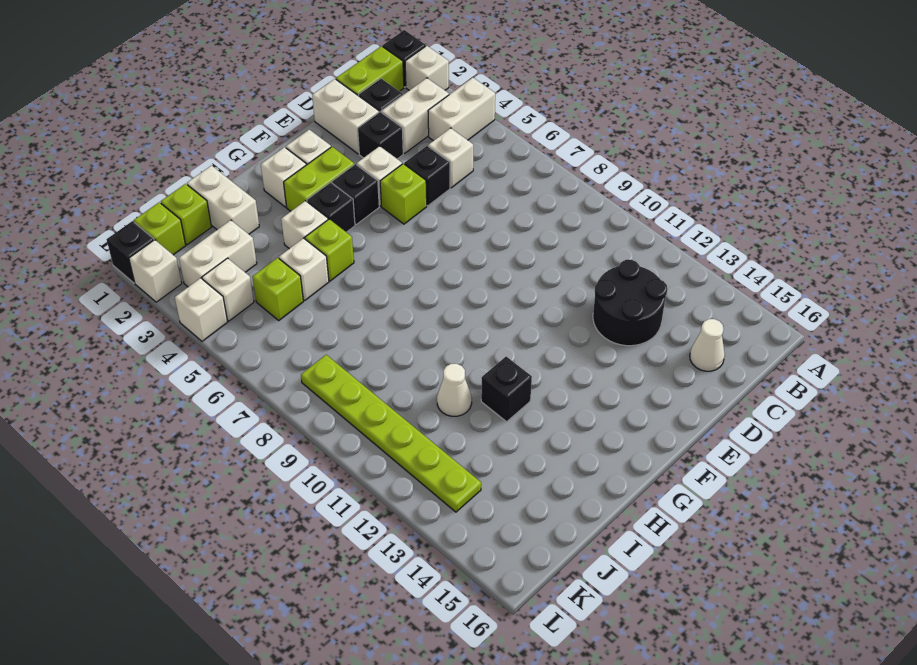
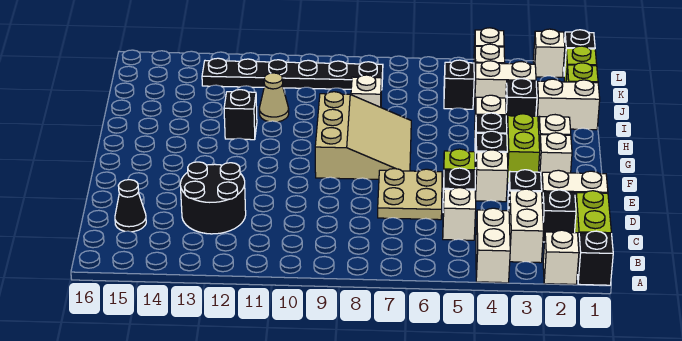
white cone C15 level 1 -> black cone C15 level 1
none -> tan plate D6:E7 level 1
none -> tan slope F7:H9 level 1 top 9
lime brick H5 level 1 -> none
none -> black brick I3 level 1
white brick I5 level 1 -> white brick I8 level 1
white cone I11 level 1 -> tan cone I11 level 1
white brick J3:K3 level 1 -> white brick J3:J4 level 1
lime brick J5 level 1 -> black brick J5 level 1
lime plate K8:K13 level 1 -> black plate K8:K13 level 1

